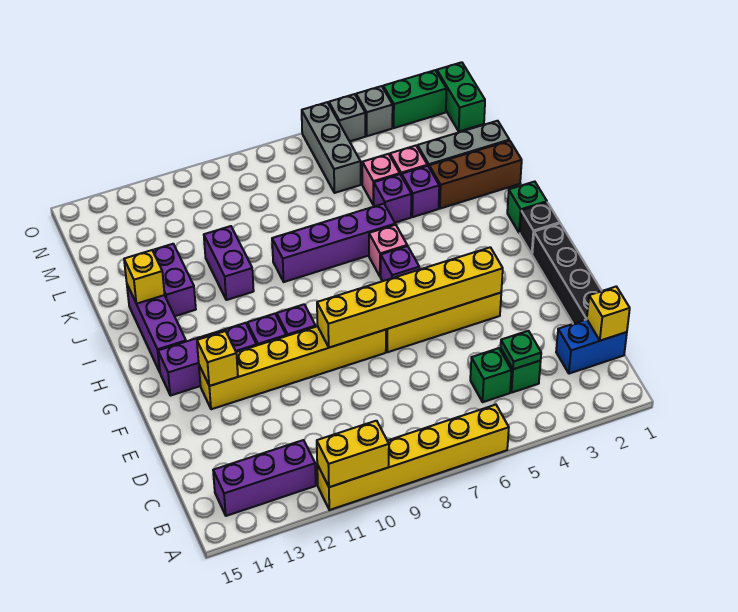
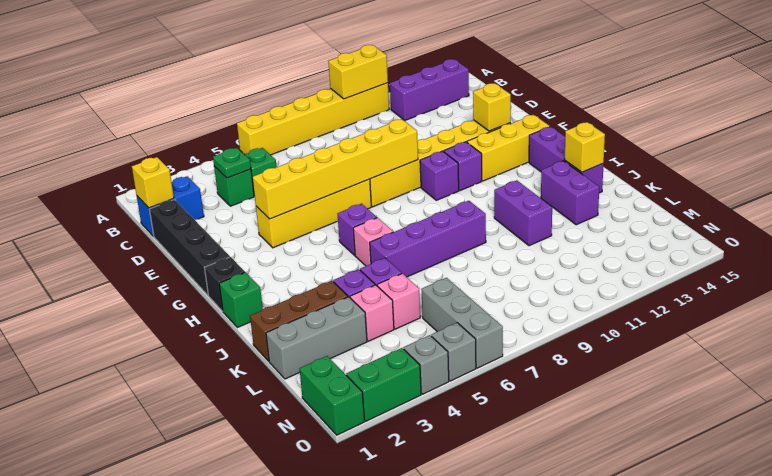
purple brick G12:G14 level 1 -> yellow brick G12:G14 level 1

